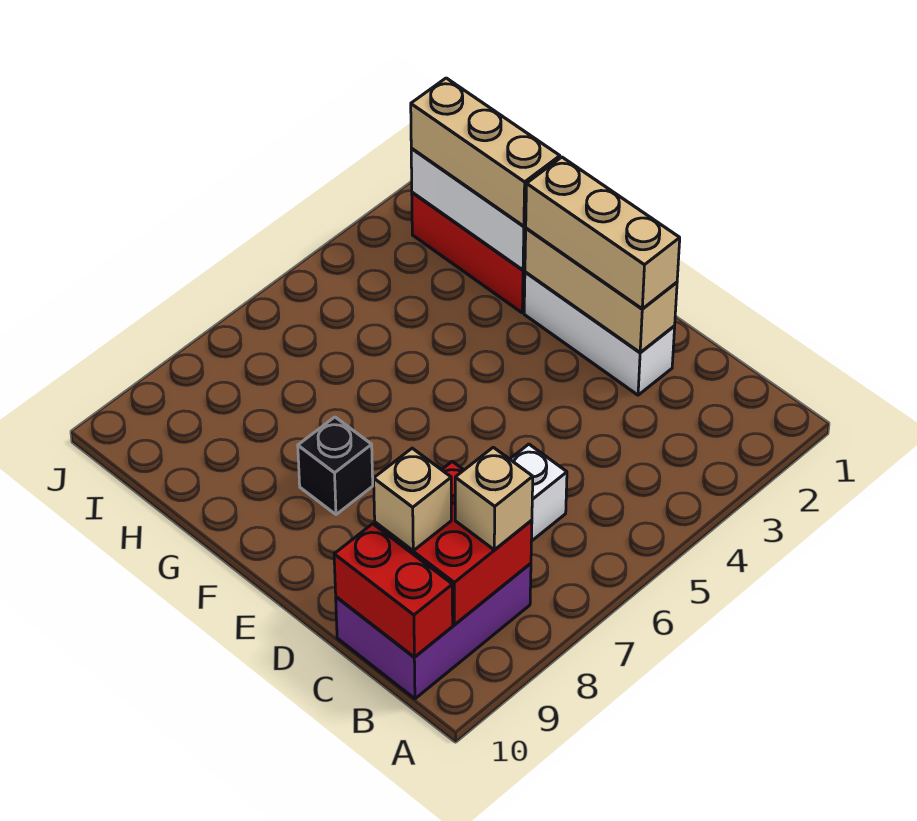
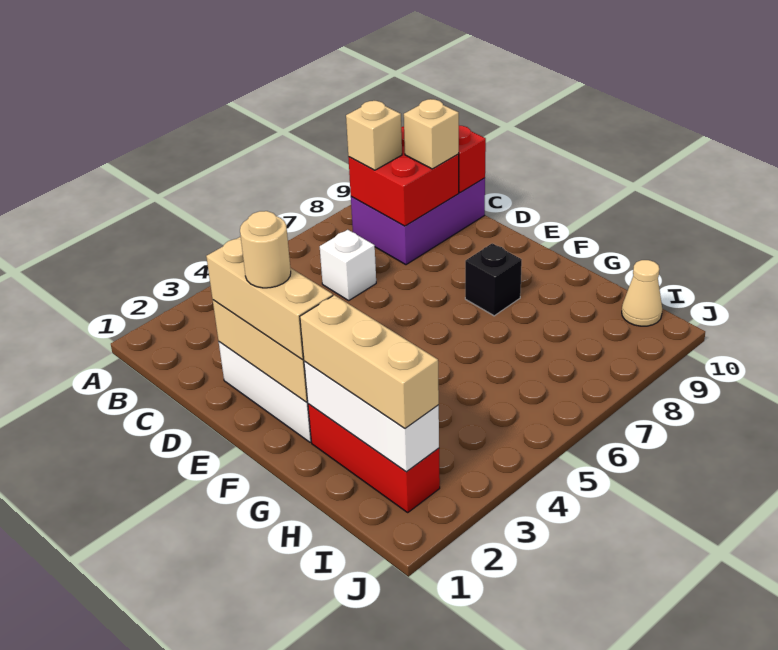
none -> tan round brick E2 level 4
none -> tan cone I10 level 1

